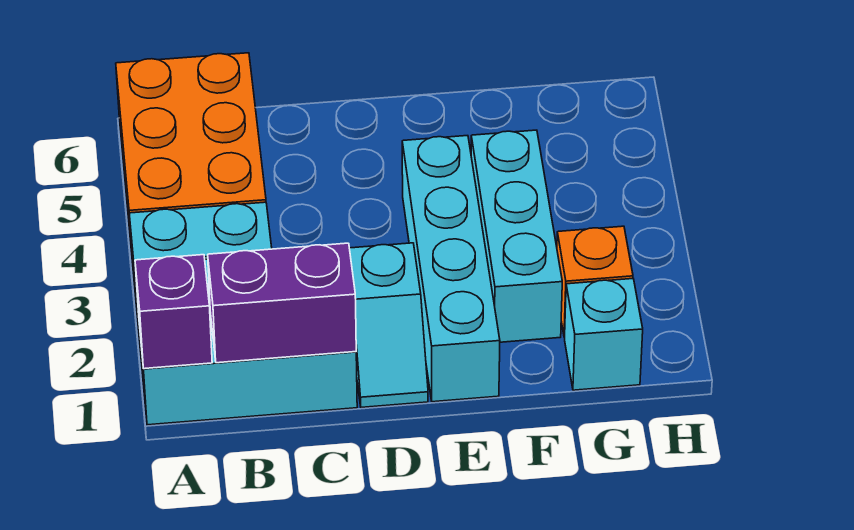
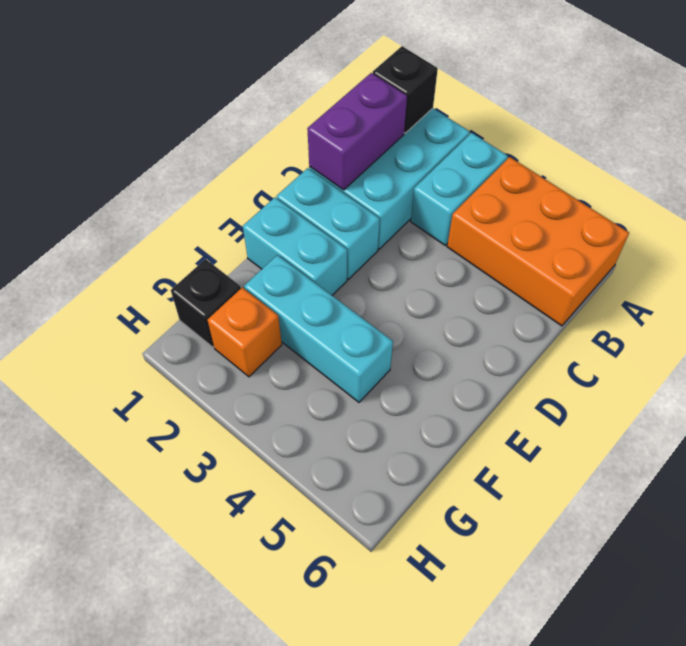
purple brick A1 level 2 -> black brick A1 level 2
cyan slope D1:D2 level 1 top 2 -> cyan brick D1:D2 level 1
cyan brick E1:E4 level 1 -> cyan brick E1:E2 level 1
cyan brick G1 level 1 -> black brick G1 level 1

